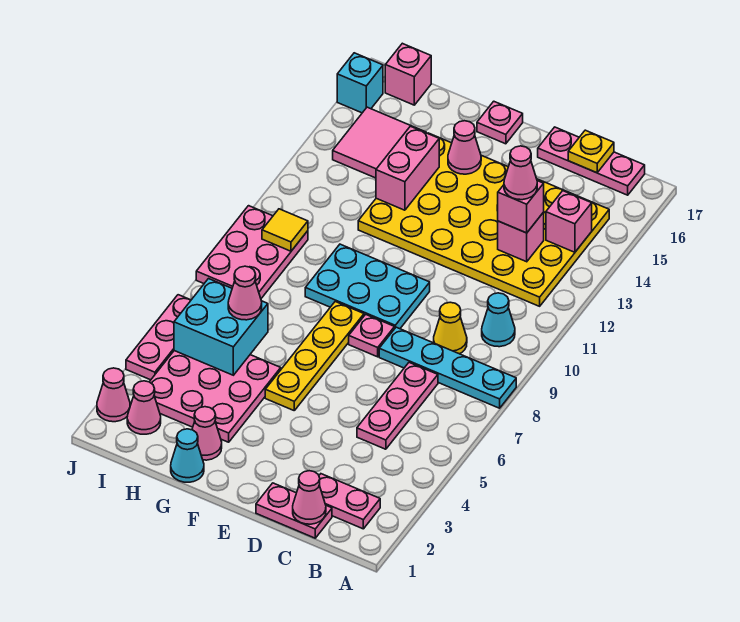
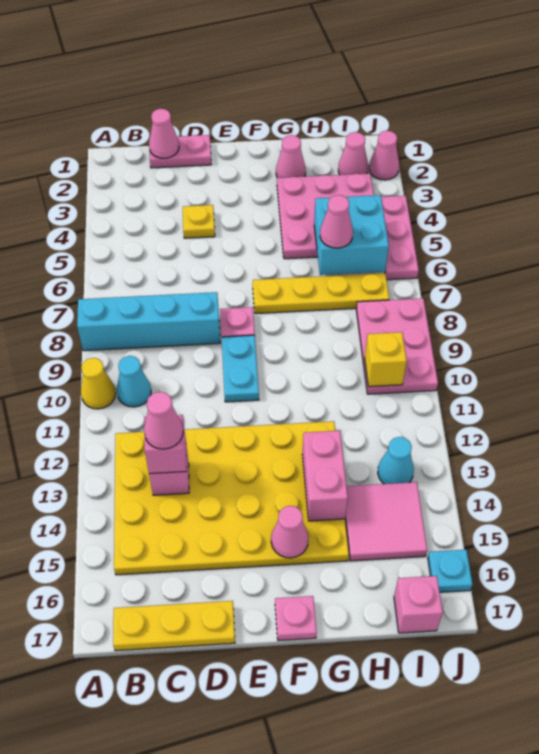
cyan plate A8:D8 level 1 -> cyan brick A8:D8 level 1
pink plate B2:C2 level 1 -> none
pink brick B14 level 2 -> none
pink plate B17:D17 level 1 -> yellow plate B17:D17 level 1
pink plate C5:C7 level 1 -> none
yellow cone C9 level 1 -> yellow cone A10 level 1
yellow plate C17 level 2 -> yellow plate D4 level 1
cyan plate E9:G10 level 1 -> cyan plate E9:E10 level 1
yellow plate F5:F8 level 1 -> yellow plate F7:I7 level 1
cyan cone G1 level 1 -> cyan cone I13 level 1
yellow tile I10 level 2 -> yellow brick I10 level 2
cyan brick J16 level 1 -> cyan plate J16 level 1

